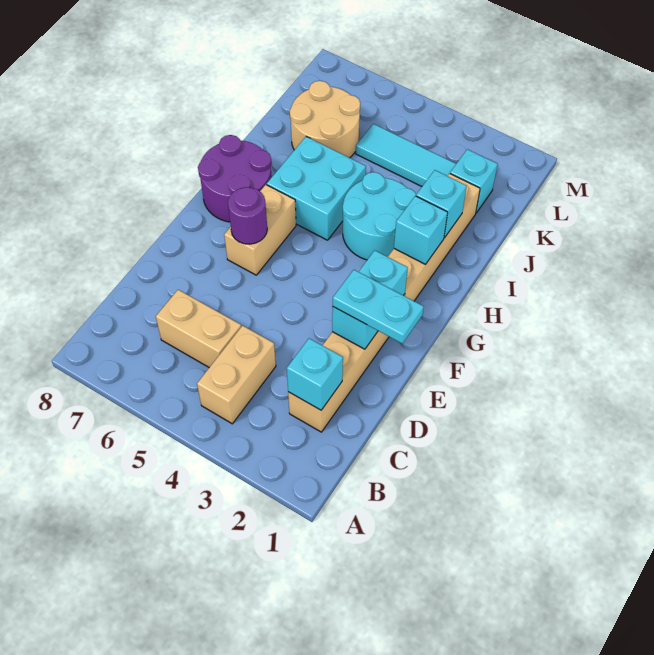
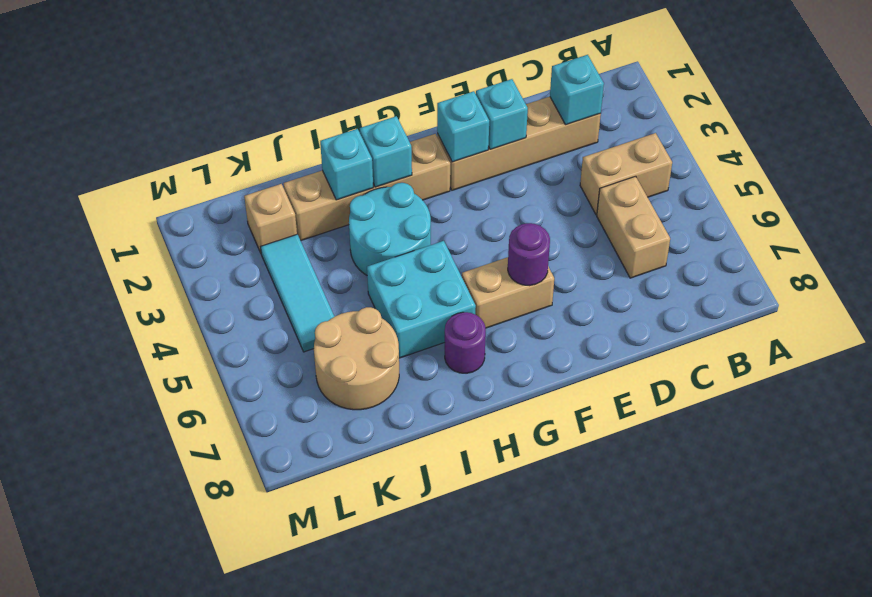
cyan plate E1:E2 level 3 -> none
purple round brick G7:H8 level 1 -> purple round brick H7 level 1
cyan brick K2 level 1 -> tan brick K2 level 1

